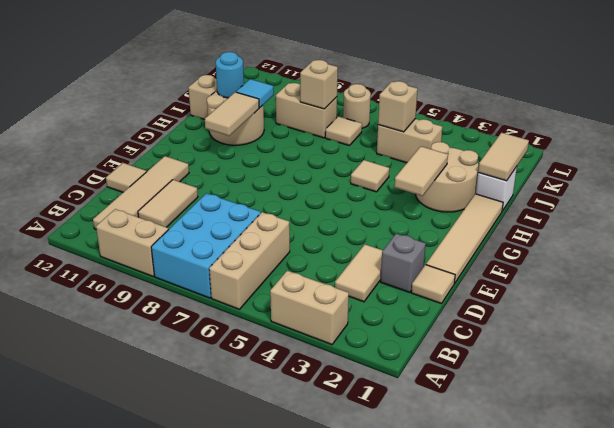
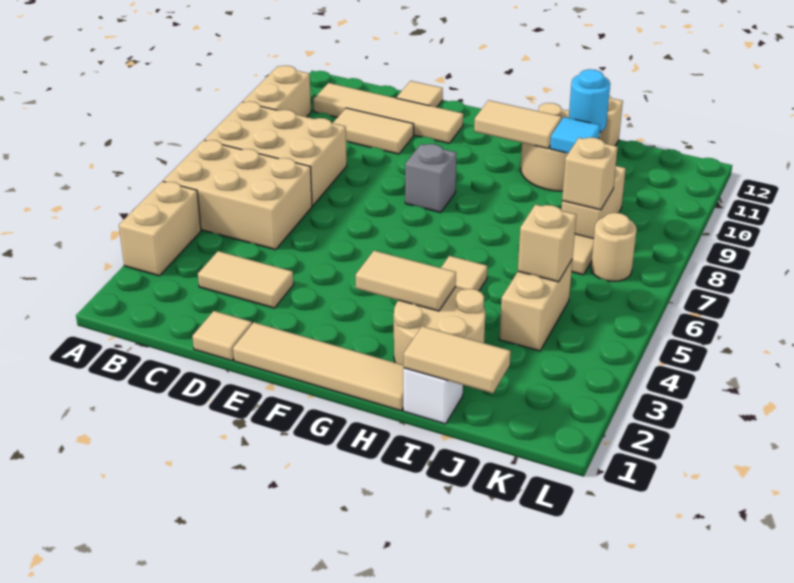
tan brick A6:C6 level 1 -> tan brick A5:C6 level 1
cyan brick A7:C8 level 1 -> tan brick A7:C8 level 1
grey brick D2 level 1 -> grey brick F8 level 1

